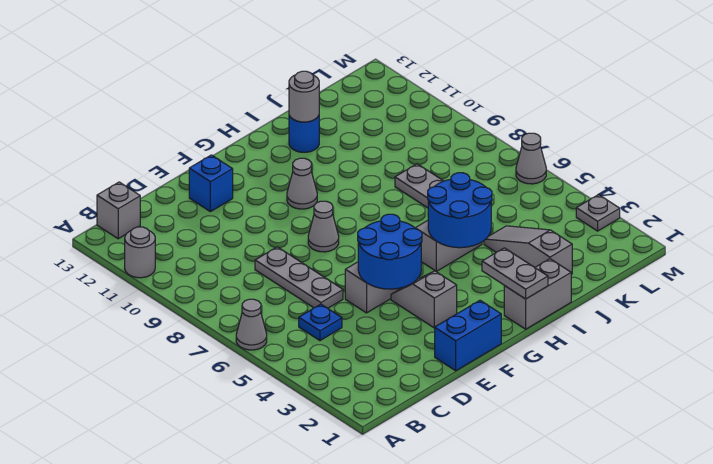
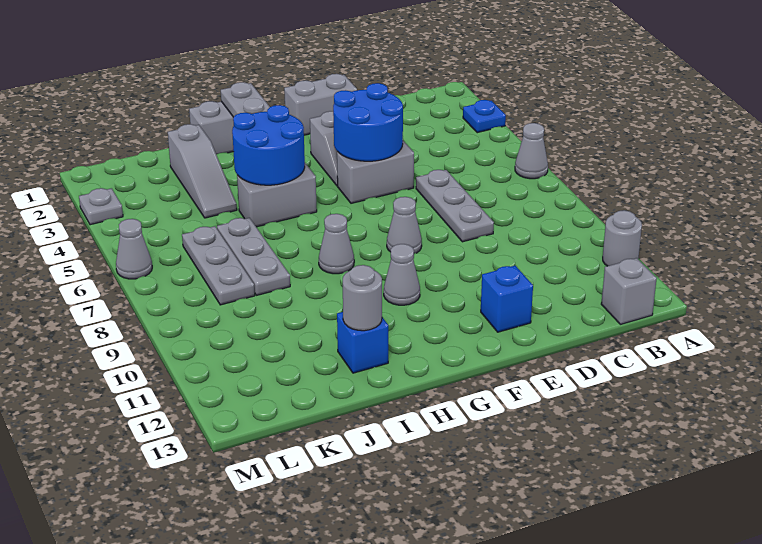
blue plate C5 level 1 -> blue plate A3 level 1
blue brick E1:F1 level 1 -> grey brick E1:F1 level 1
none -> grey cone H8 level 1
blue round brick I12 level 1 -> blue brick I12 level 1
none -> grey plate K6:K8 level 1

